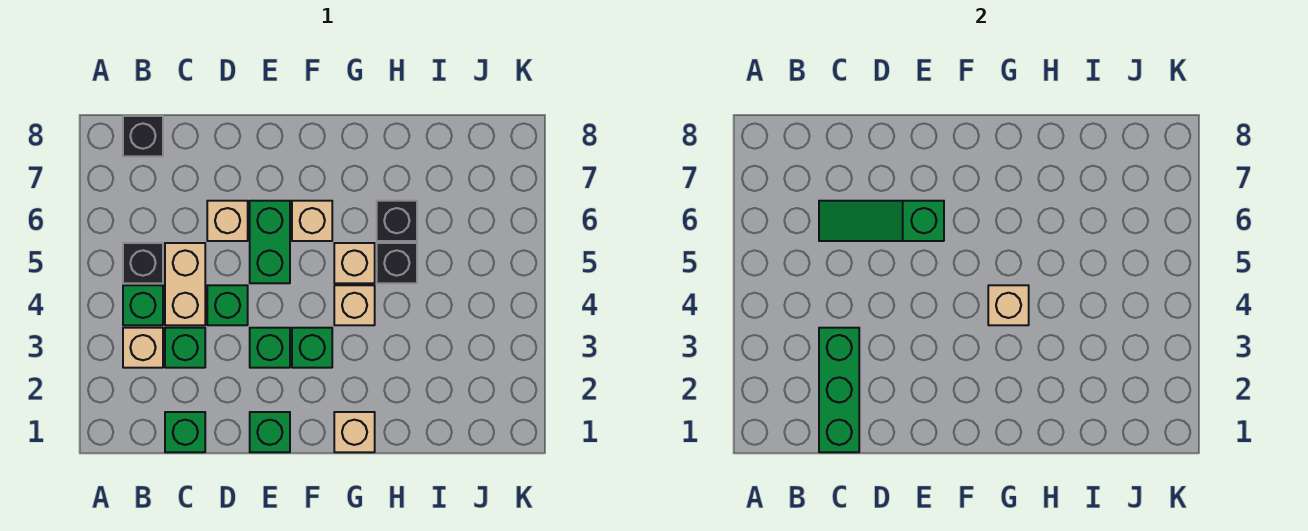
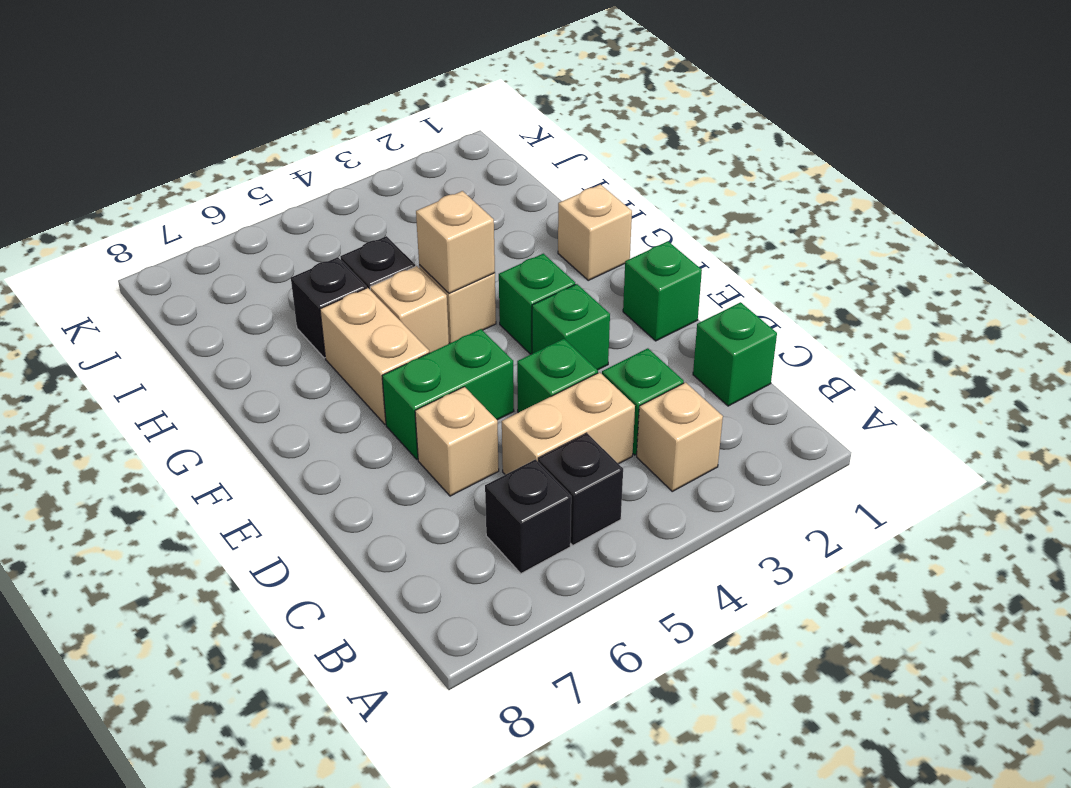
green brick B4 level 1 -> none
black brick B8 level 1 -> black brick B6 level 1
green brick C1:C3 level 2 -> none
green slope C6:E6 level 2 top E -> none
tan brick F6 level 1 -> tan brick F6:G6 level 1

